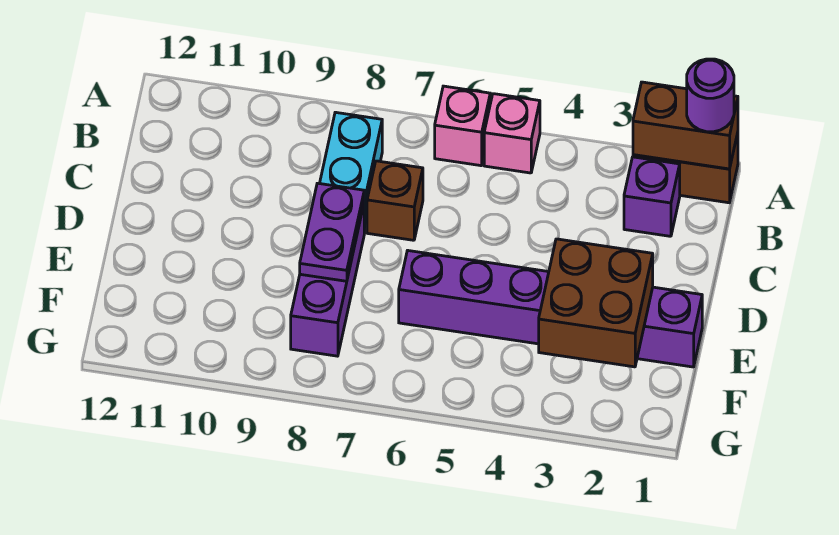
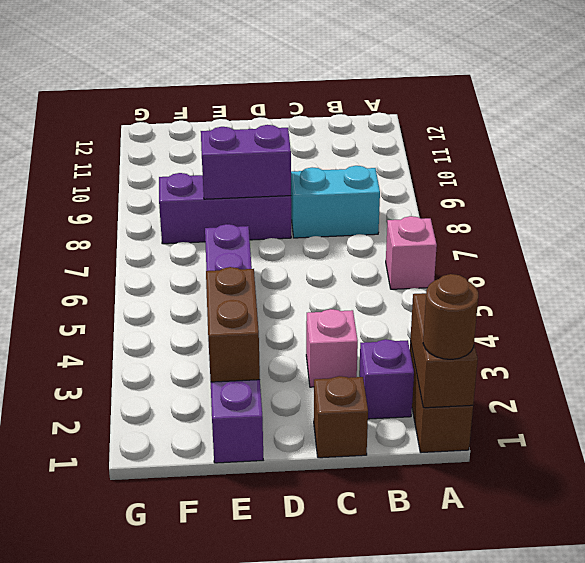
purple round brick A1 level 3 -> brown round brick A1 level 3
pink brick A5 level 1 -> pink brick C3 level 1
brown brick C7 level 1 -> brown brick C1 level 1
purple plate D8:E8 level 2 -> purple brick D8:E8 level 2
brown brick E2:F3 level 2 -> brown brick E2:E3 level 2

